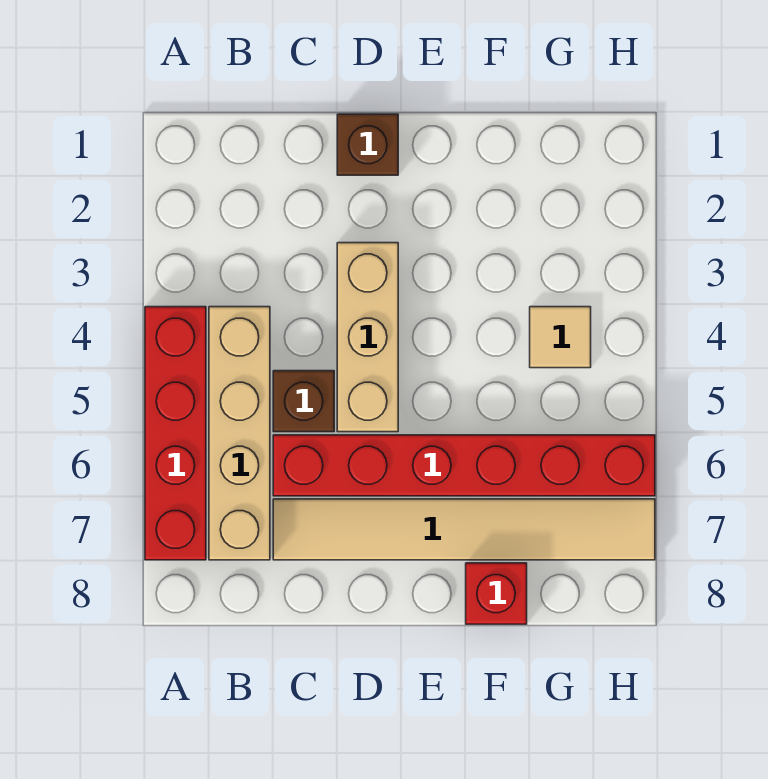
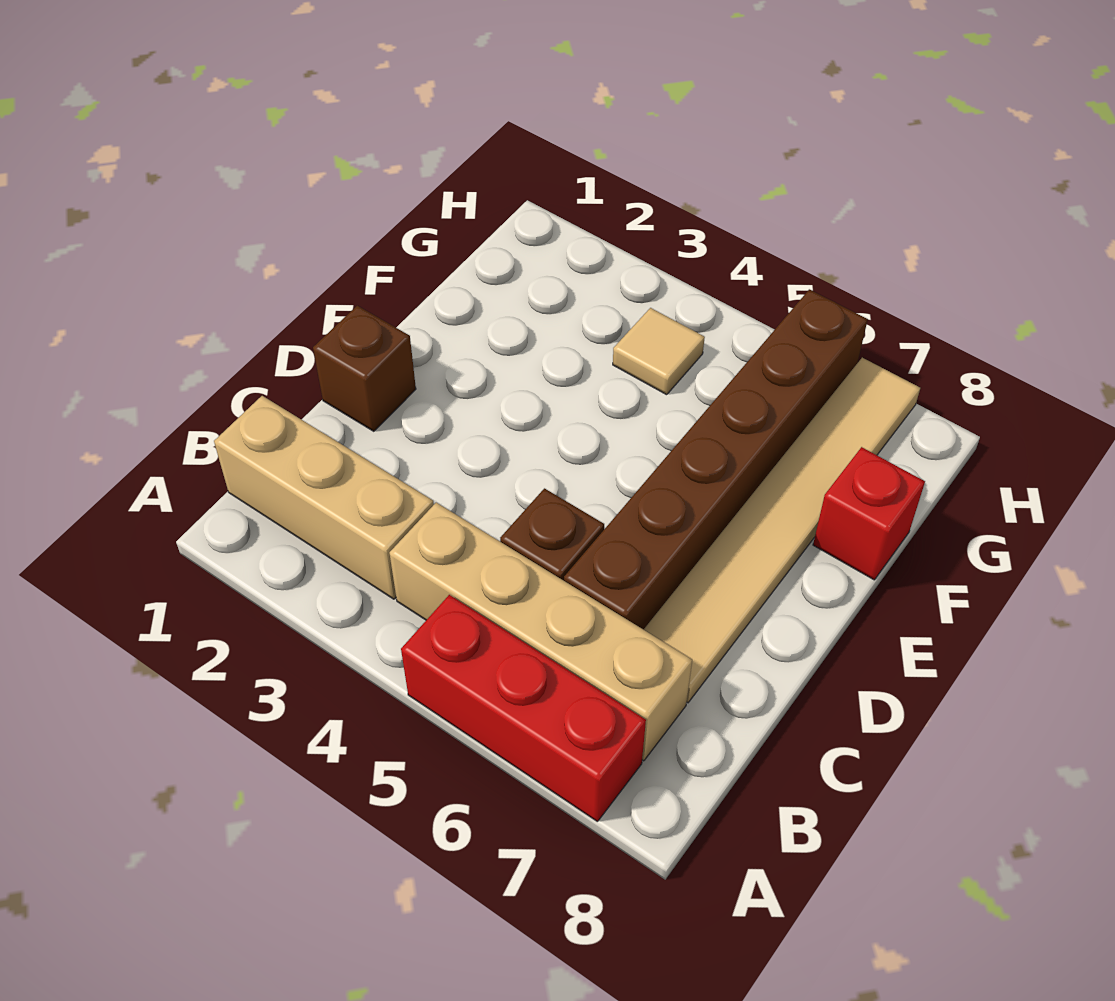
red brick A4:A7 level 1 -> red brick A5:A7 level 1
red brick C6:H6 level 1 -> brown brick C6:H6 level 1
tan brick D3:D5 level 1 -> tan brick B1:B3 level 1

